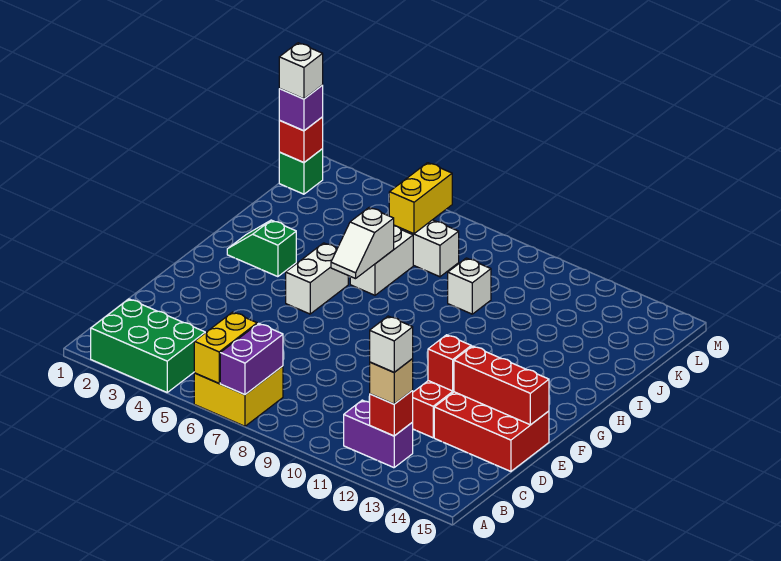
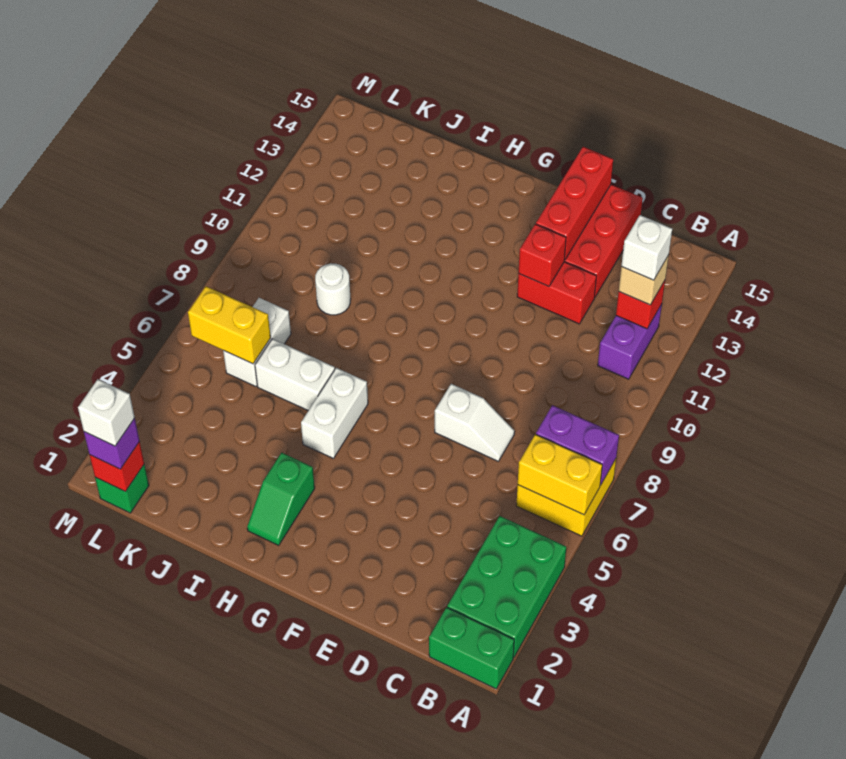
none -> green brick A1:B1 level 1
white brick G5:H5 level 1 -> white brick H5:H6 level 1
white slope H6:I6 level 2 top I -> white slope D7:E7 level 1 top E
white brick J9 level 1 -> white round brick J9 level 1

